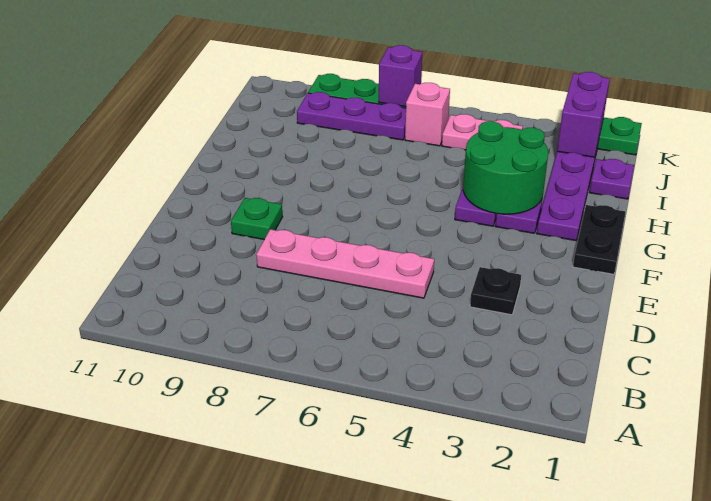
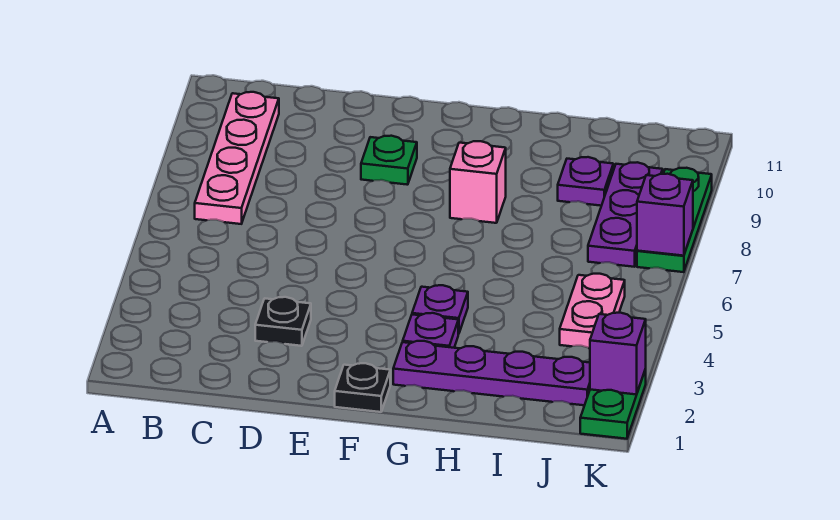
pink plate D5:D8 level 1 -> pink plate B7:B10 level 1
black plate F1:G1 level 1 -> black plate F1 level 1
green round brick G3:H4 level 2 -> none
purple plate I1 level 1 -> purple plate I9 level 1
purple brick J2:K2 level 2 -> purple brick K2 level 2
pink brick J6 level 1 -> pink brick G8 level 1

